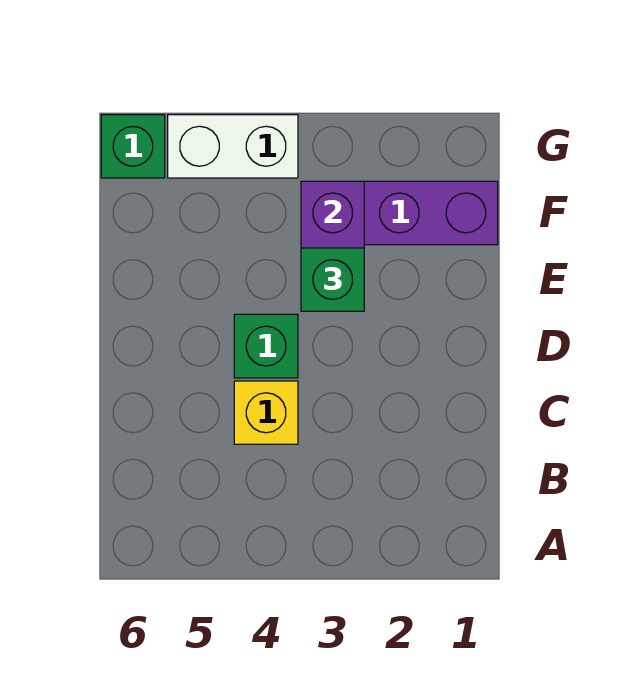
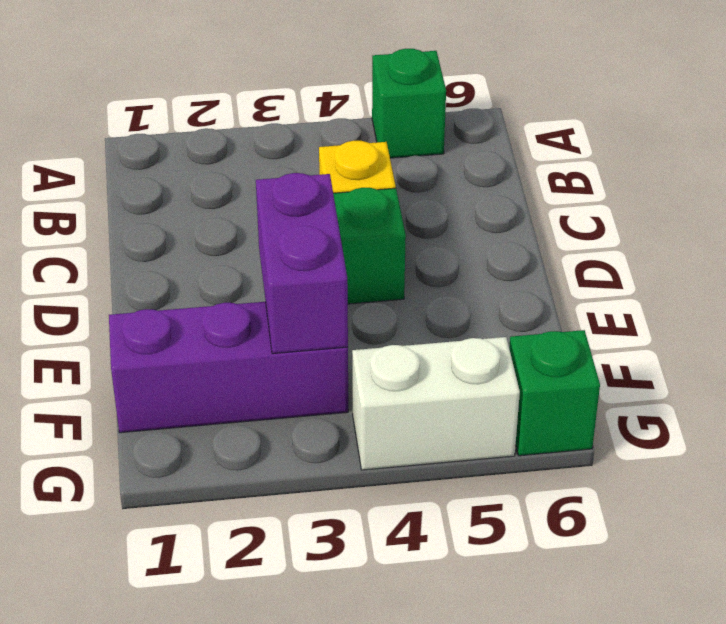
green brick E3 level 3 -> green brick A5 level 1

